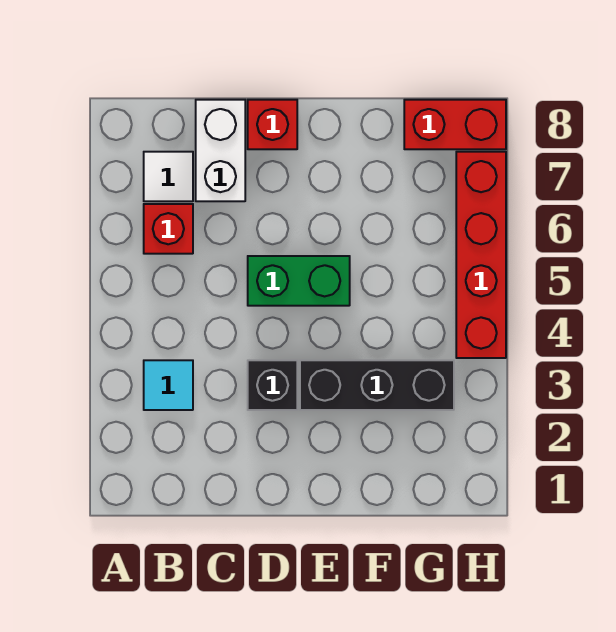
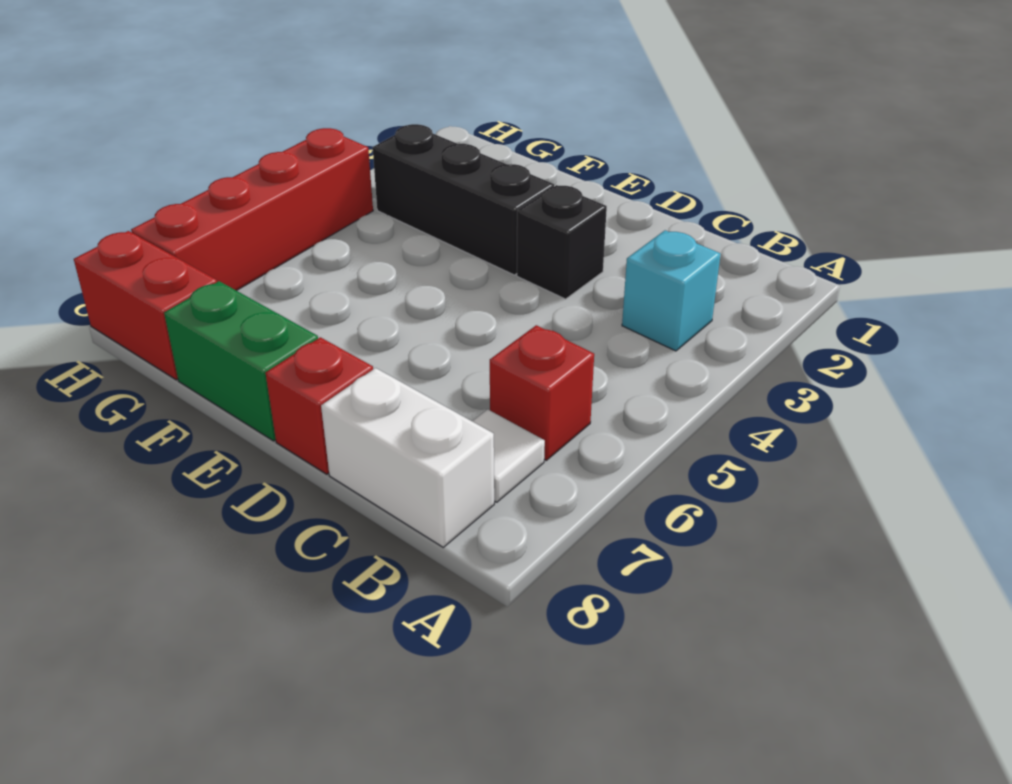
cyan tile B3 level 1 -> cyan brick B3 level 1
white brick C7:C8 level 1 -> white brick B8:C8 level 1
green brick D5:E5 level 1 -> green brick E8:F8 level 1

